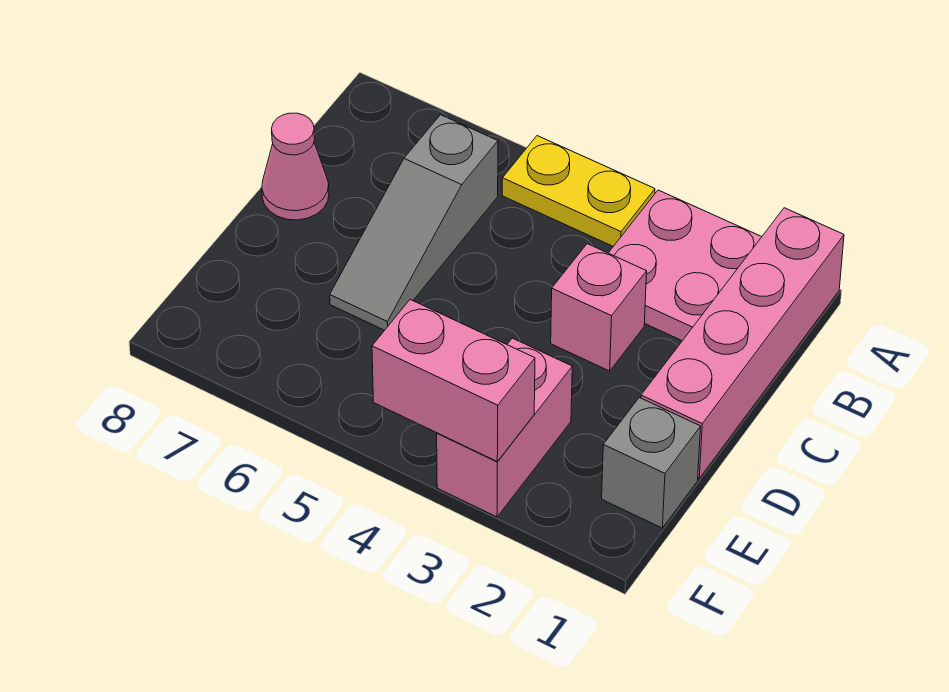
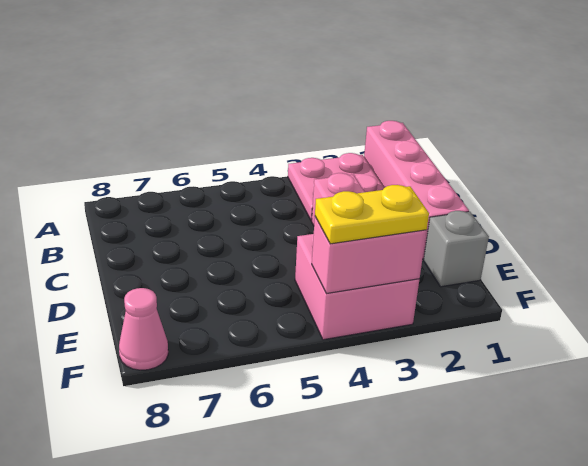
yellow plate A4:A5 level 1 -> yellow plate F3:F4 level 3
grey slope B6:D6 level 1 top B -> none
pink cone C8 level 1 -> pink cone F8 level 1
pink brick E3:F3 level 1 -> pink brick E3:F4 level 1

